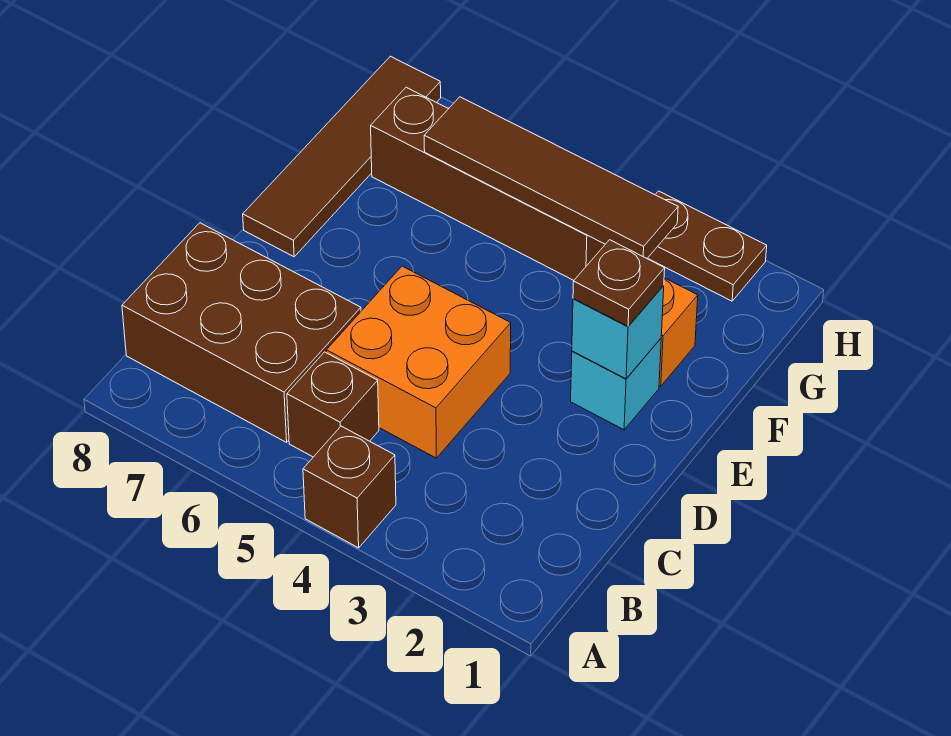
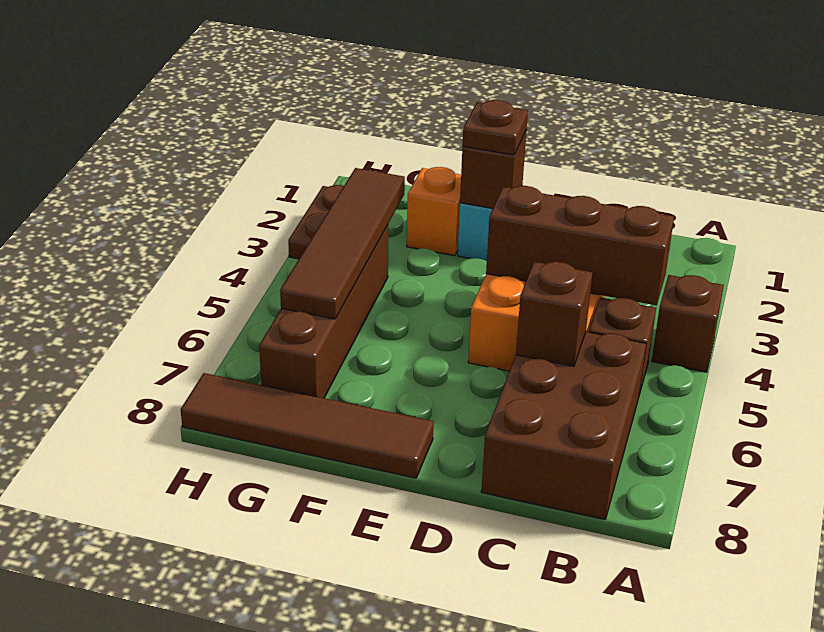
none -> brown brick B4:D4 level 2
none -> brown brick C6 level 2
cyan brick E2 level 2 -> brown brick E2 level 2

